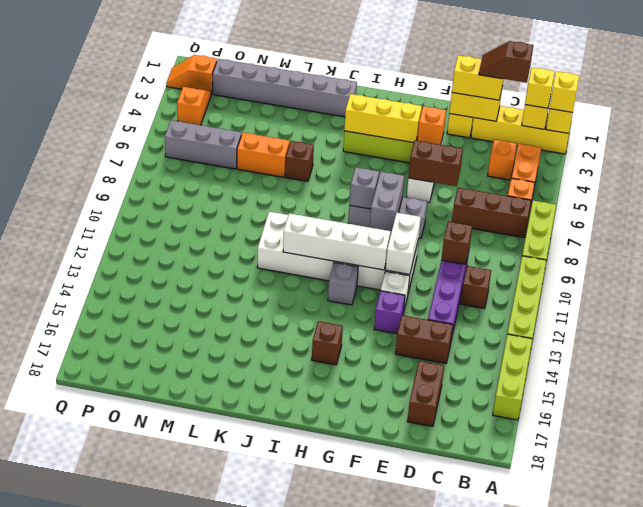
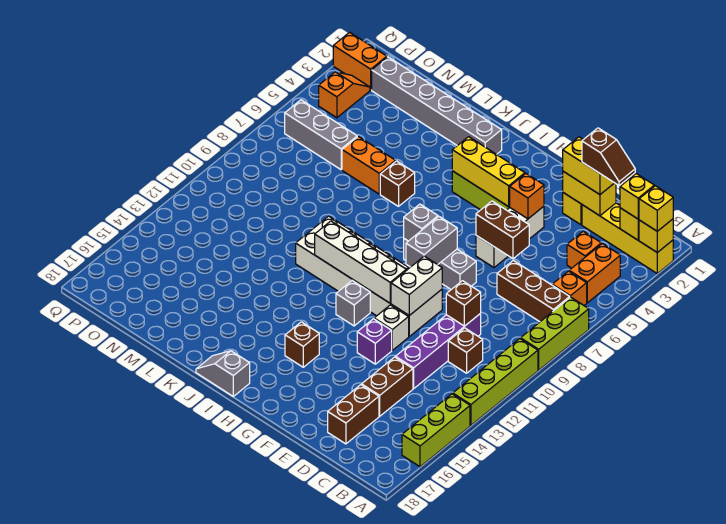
brown slope C2:D2 level 4 top C -> brown slope C2:D2 level 4 top D
brown brick D14:E14 level 1 -> brown brick D14:D15 level 1
none -> grey slope I18:J18 level 1 top I
orange slope P2:Q2 level 1 top P -> orange brick P2:Q2 level 1

